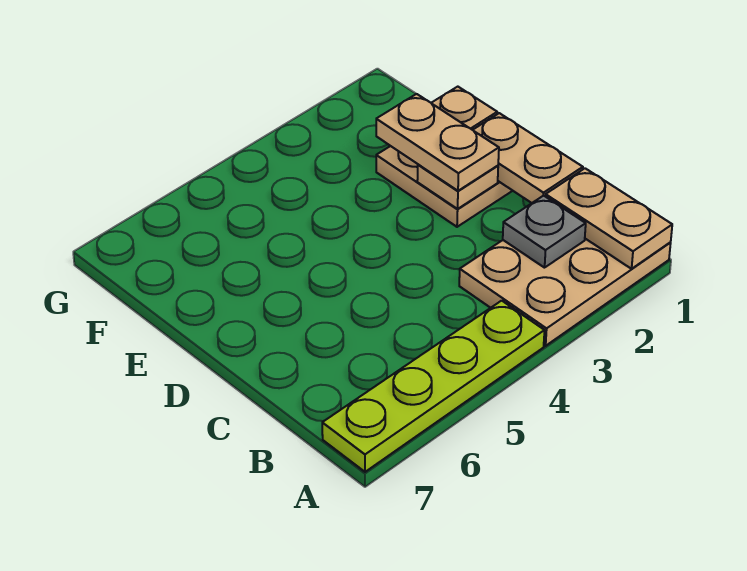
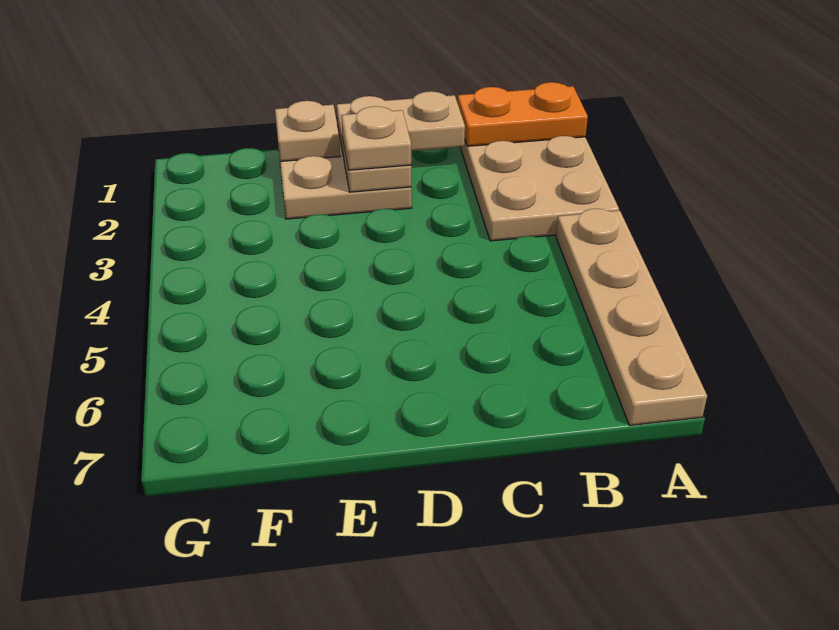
tan plate A1:B1 level 2 -> orange plate A1:B1 level 2
lime plate A4:A7 level 1 -> tan plate A4:A7 level 1
grey plate B2 level 2 -> none
tan plate D2:E2 level 3 -> tan plate D2 level 3

